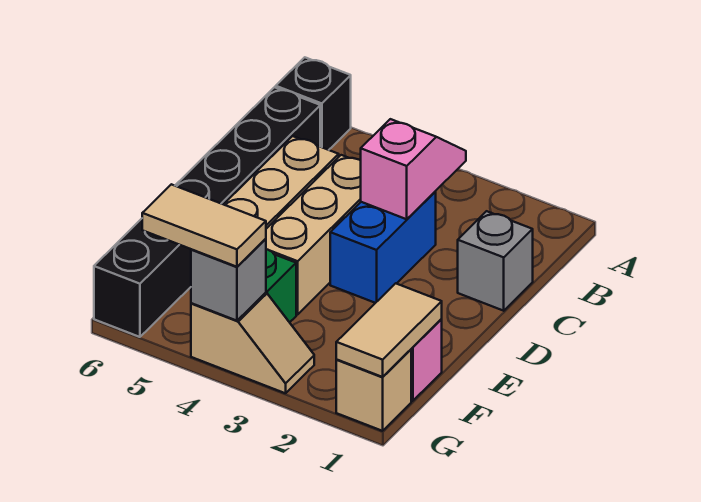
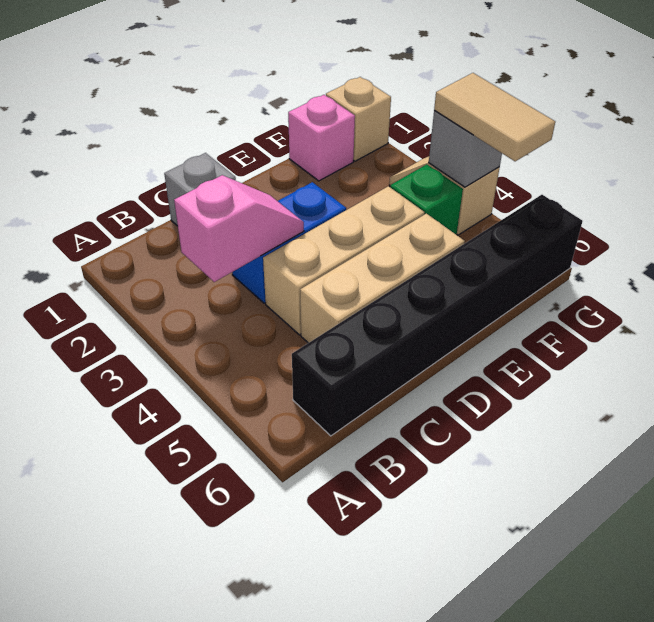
black brick A6 level 1 -> none
pink slope B3:C3 level 2 top C -> pink slope B3:C3 level 2 top B
tan tile F1:G1 level 2 -> none

